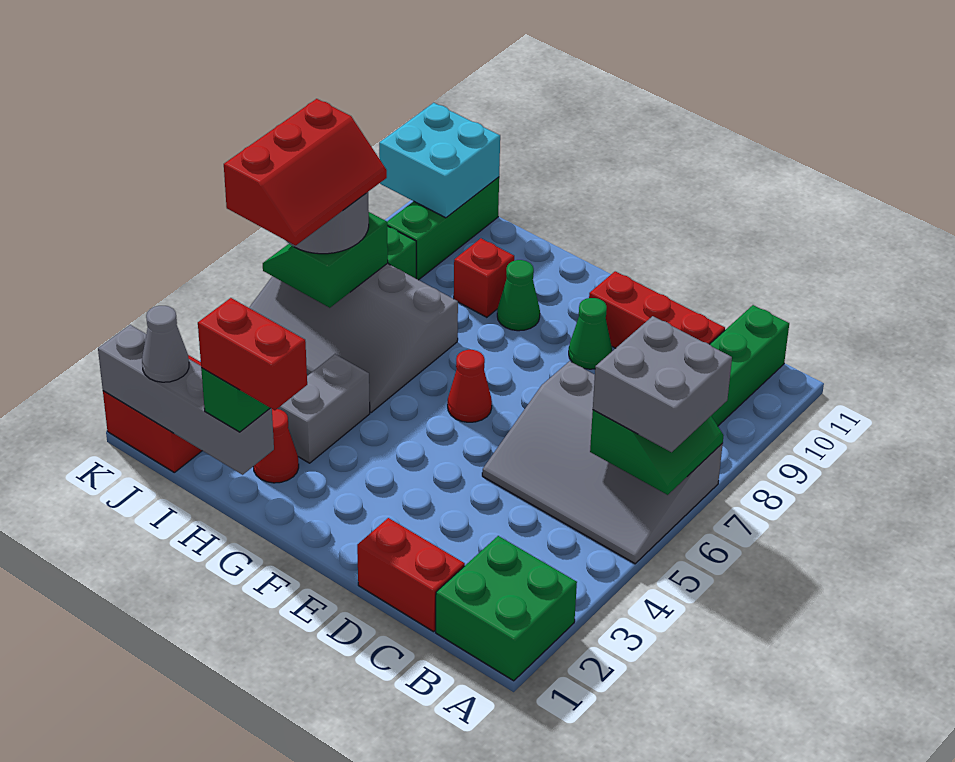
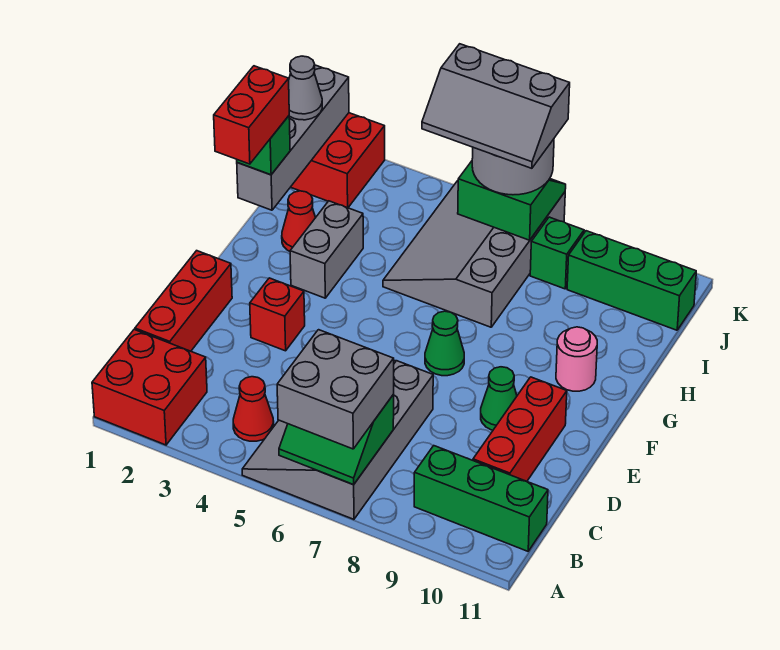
green brick A1:B2 level 1 -> red brick A1:B2 level 1
red brick C1:D1 level 1 -> red brick C1:E1 level 1
red cone F6 level 1 -> red cone B4 level 1
green cone G9 level 1 -> green cone F7 level 1
none -> pink round brick G10 level 1
grey brick H3:H4 level 1 -> grey brick G3:H3 level 1
red brick H9 level 1 -> red brick E3 level 1
red slope J5:K7 level 4 top K -> grey slope J5:K7 level 4 top K
cyan brick J10:K11 level 2 -> none

